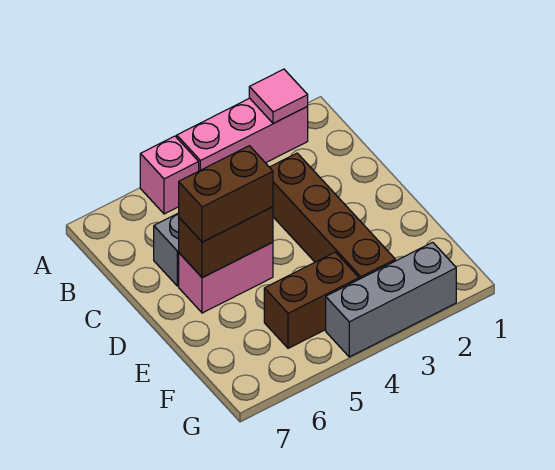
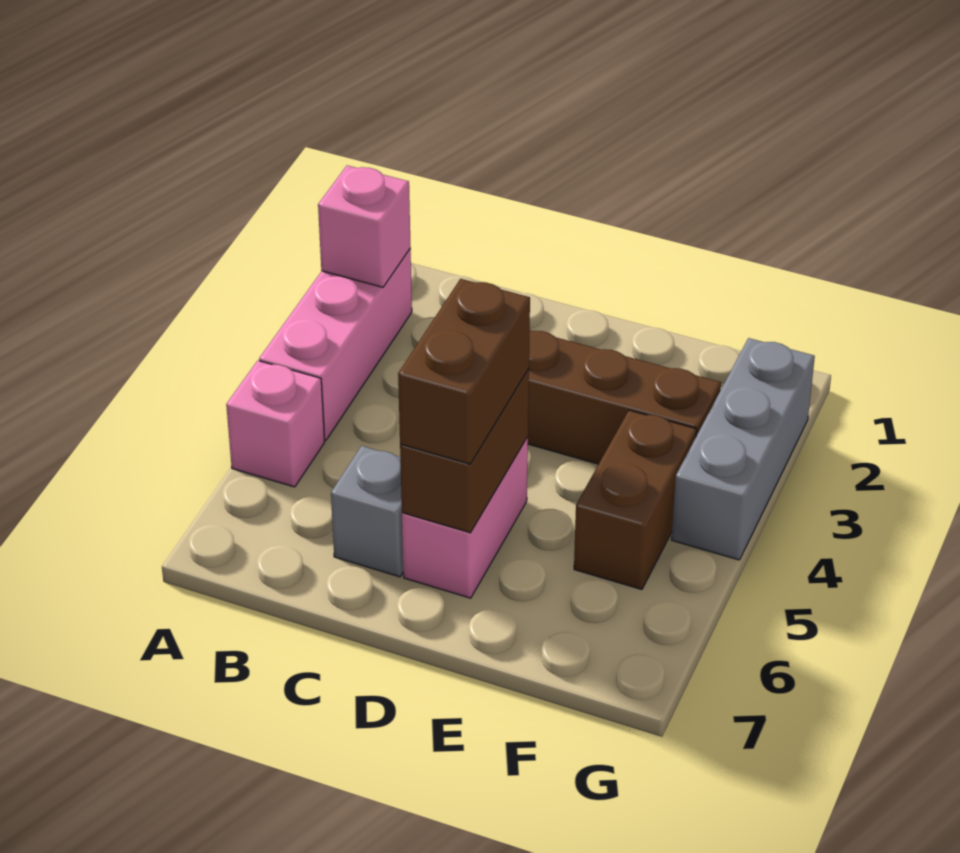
pink tile A2 level 2 -> pink brick A2 level 2

